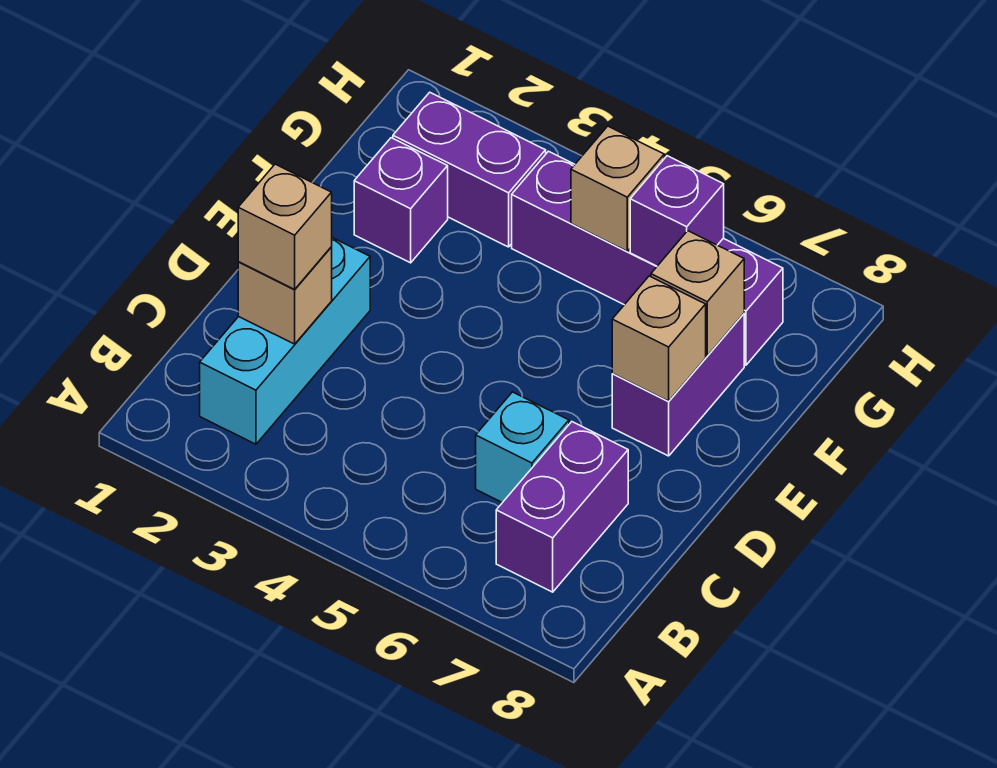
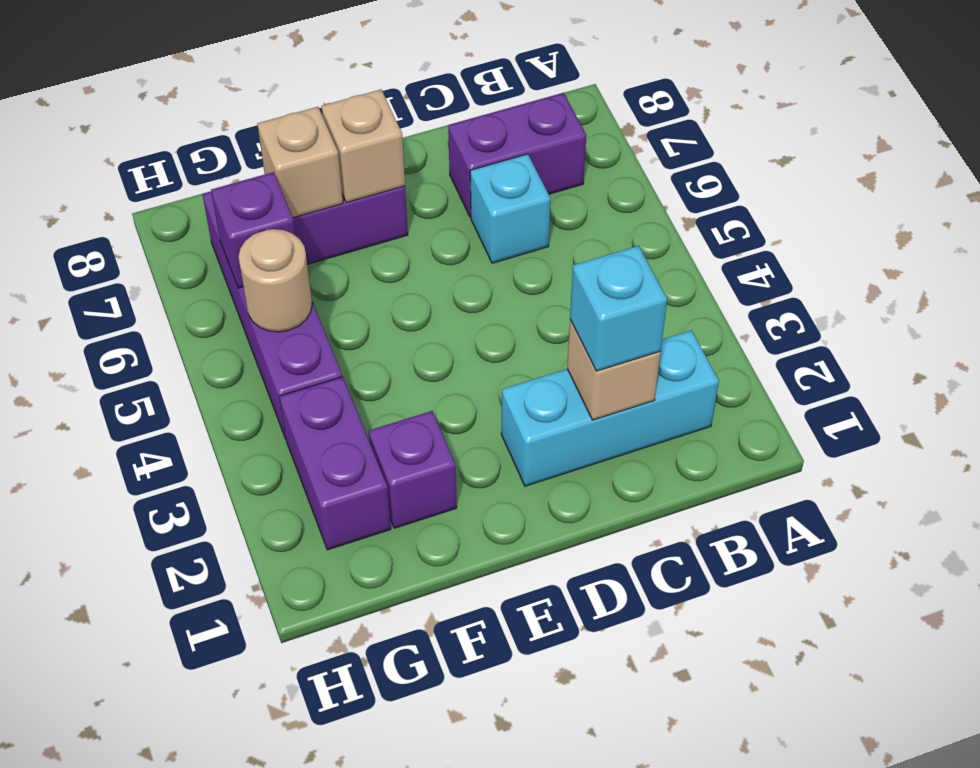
tan brick C2 level 3 -> cyan brick C2 level 3
tan brick G5 level 2 -> tan round brick G5 level 2

